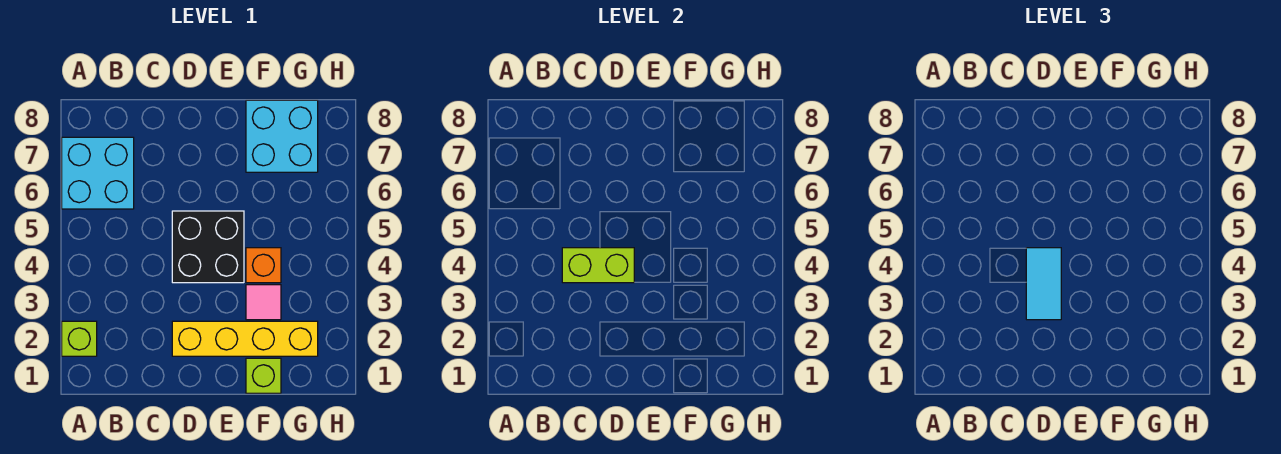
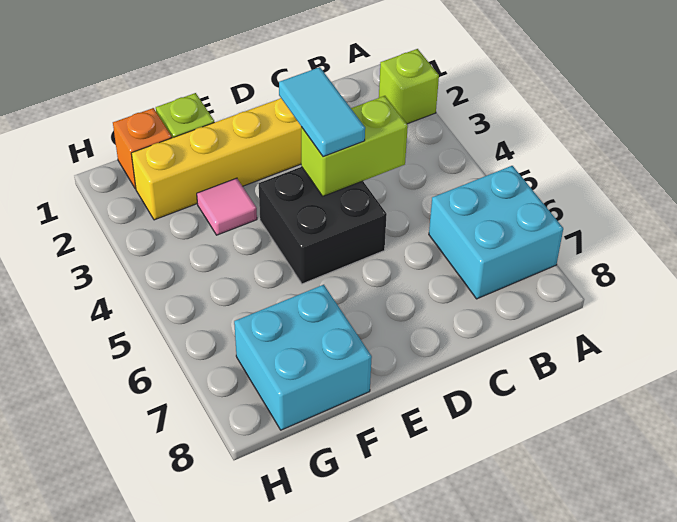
orange brick F4 level 1 -> orange brick G1 level 1

